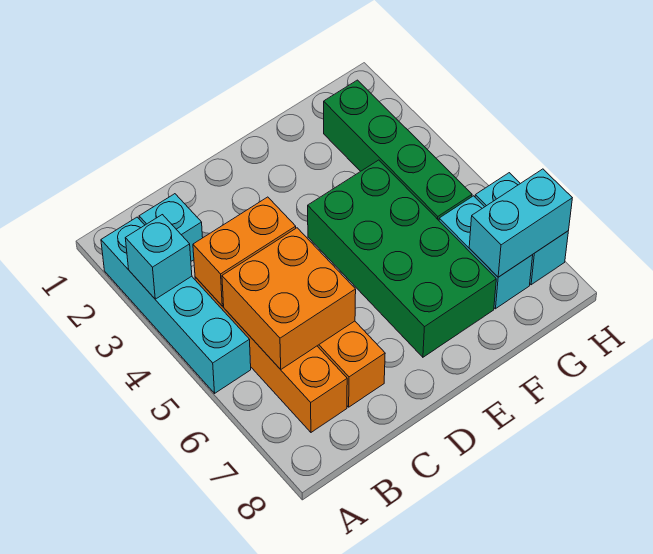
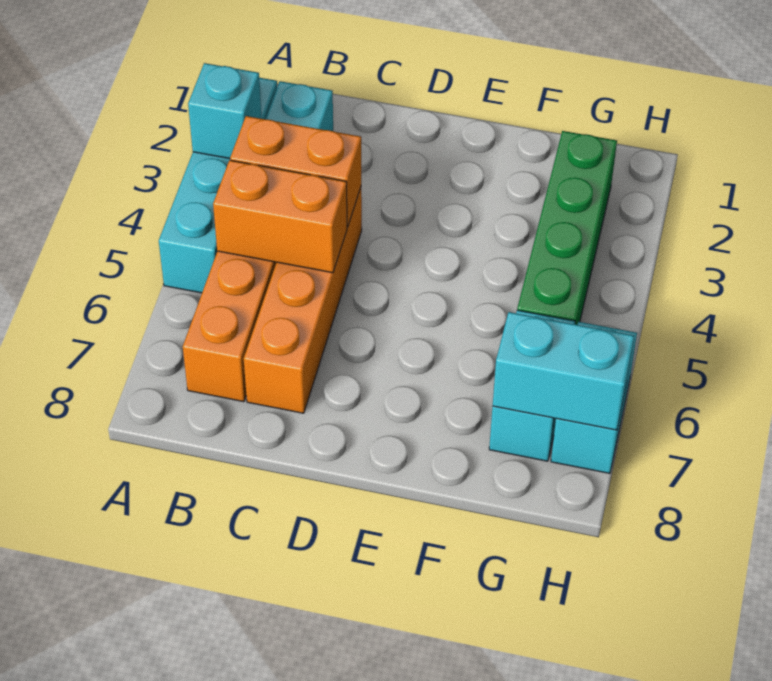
orange brick B5:C6 level 2 -> orange brick B5:C5 level 2
green brick E4:F7 level 1 -> none

